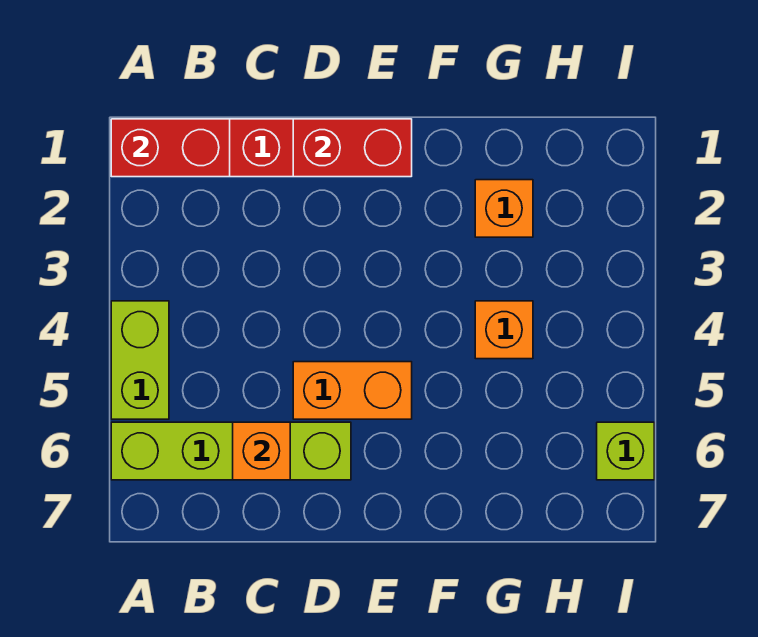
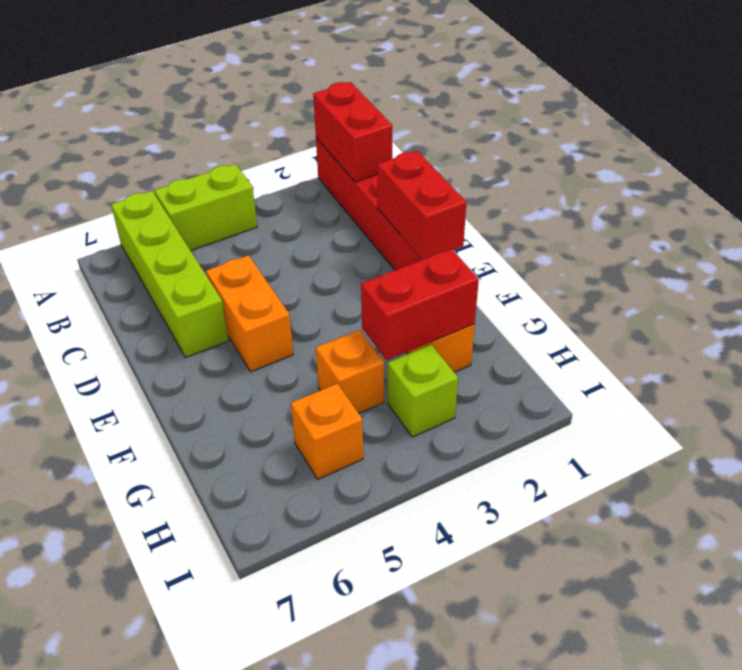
orange brick C6 level 2 -> orange brick H5 level 1
none -> red brick G2:G3 level 2
lime brick I6 level 1 -> lime brick H3 level 1

